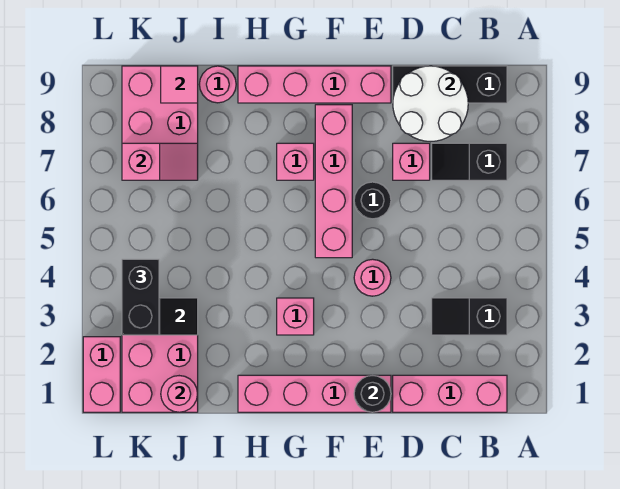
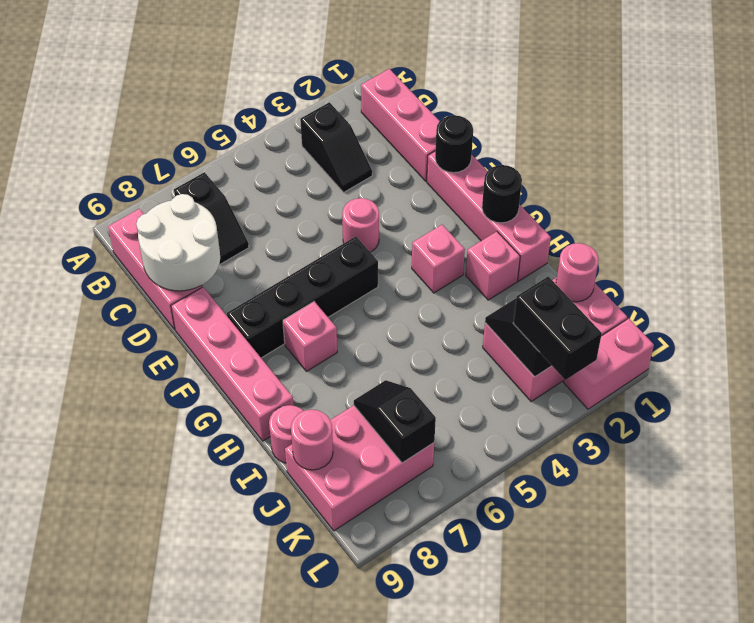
black brick B9:D9 level 1 -> pink brick B9:D9 level 1
pink brick D7 level 1 -> pink brick H2 level 1
black round brick E6 level 1 -> black round brick G1 level 2
pink brick F5:F8 level 1 -> black brick F5:F8 level 1
pink slope J7:K7 level 2 top K -> black slope J7:K7 level 2 top K
pink tile J9 level 2 -> pink round brick J9 level 2
black brick K3:K4 level 3 -> black brick K3:L3 level 3

